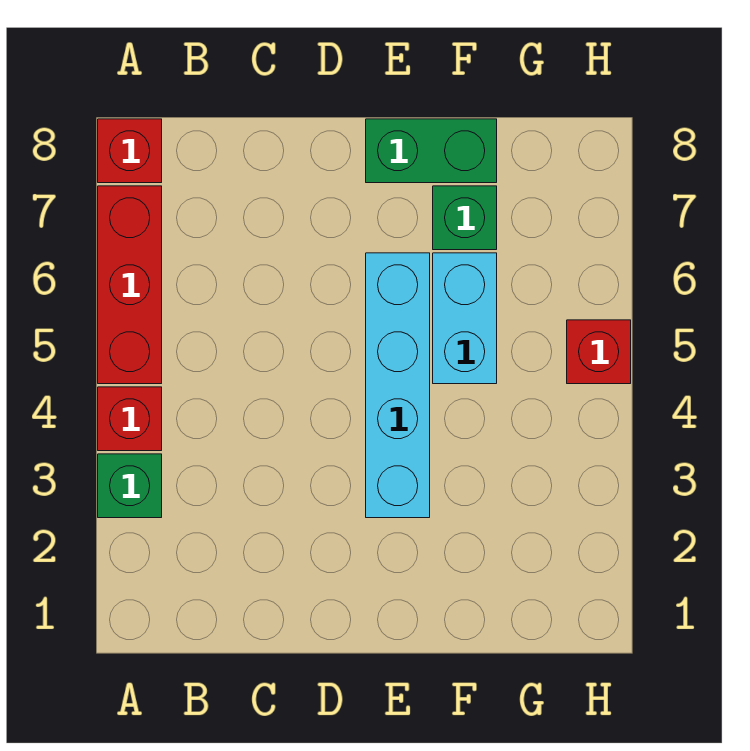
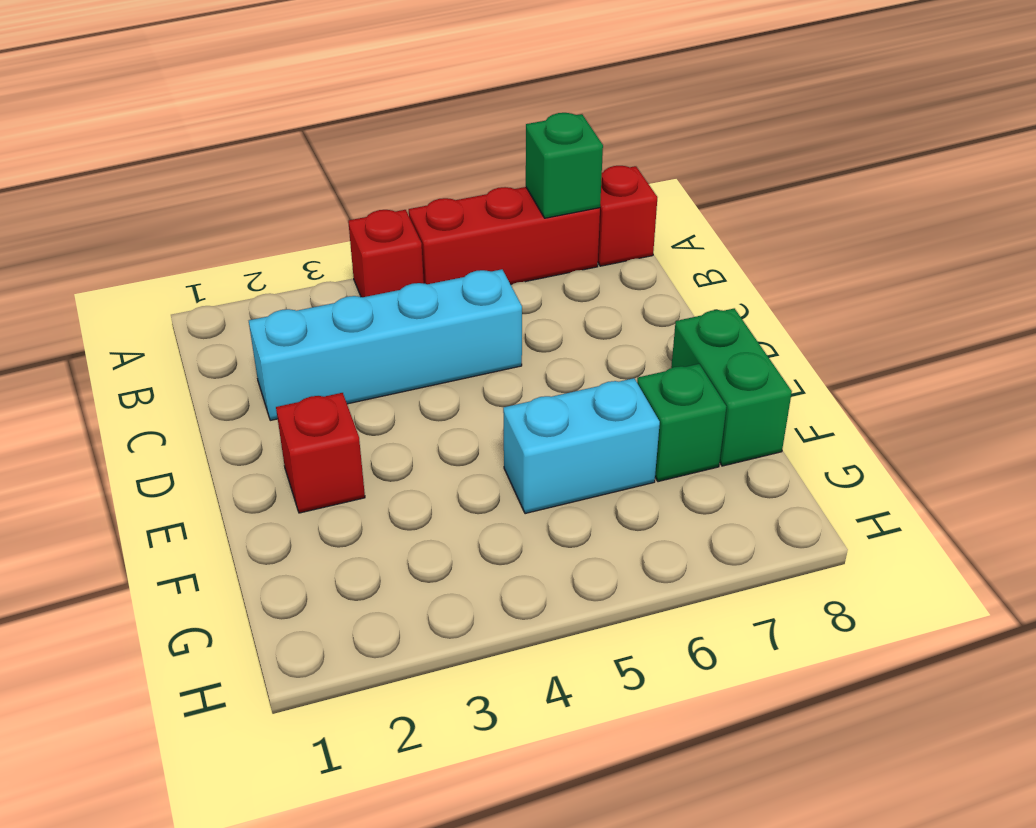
green brick A3 level 1 -> green brick A7 level 2
cyan brick E3:E6 level 1 -> cyan brick C2:C5 level 1
red brick H5 level 1 -> red brick E2 level 1

